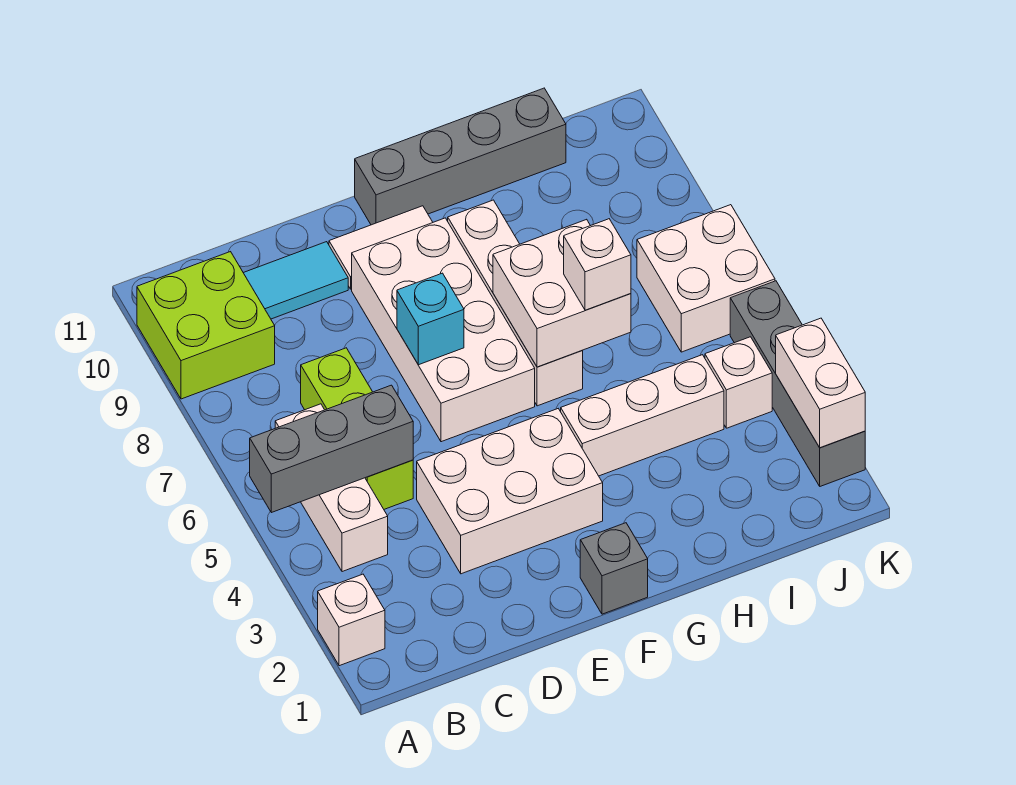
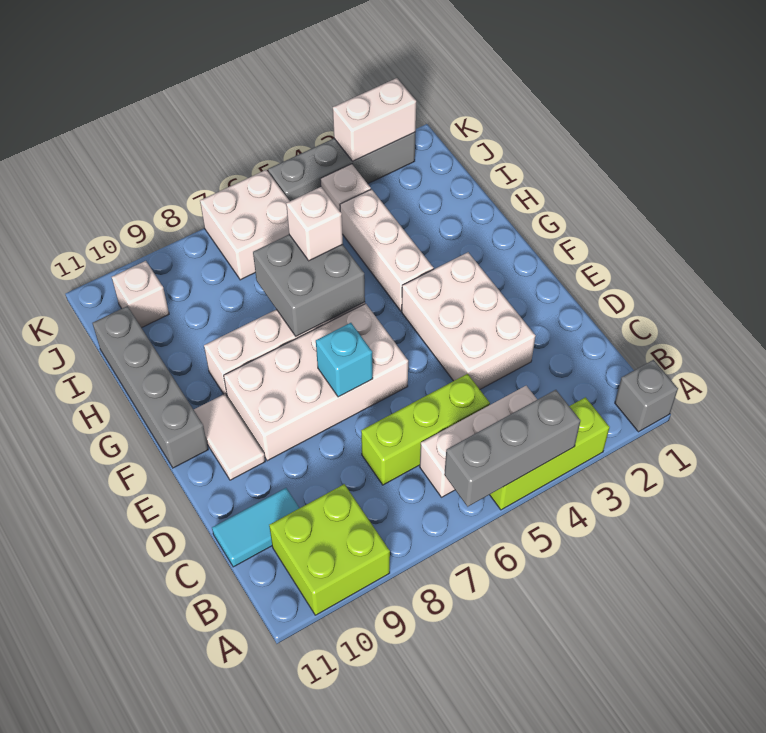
white brick A2 level 1 -> white brick J10 level 1
none -> lime brick A3:A5 level 1
grey brick A5:C5 level 2 -> grey brick A4:A6 level 2
cyan tile C10:D10 level 1 -> cyan tile C10:C11 level 1
grey brick F1 level 1 -> grey brick A1 level 1
white brick G6:H7 level 2 -> grey brick G6:H7 level 2

